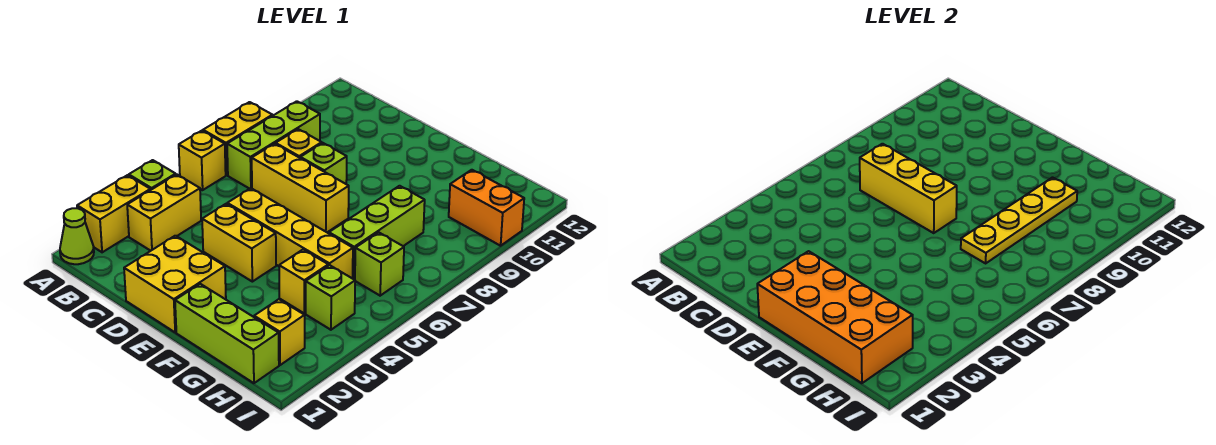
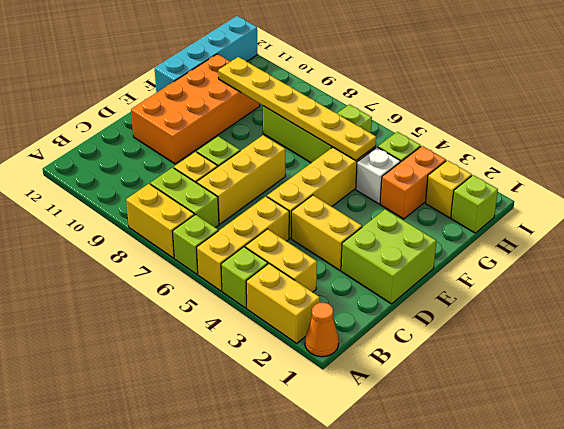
lime cone A1 level 1 -> orange cone A1 level 1
yellow brick A6 level 1 -> lime brick A6 level 1
lime brick B7:B9 level 1 -> lime brick B7:B8 level 1
yellow brick C7:E7 level 2 -> yellow brick A5:C5 level 1
yellow brick D1:E2 level 1 -> lime brick D1:E2 level 1
yellow brick D4:E4 level 1 -> yellow brick D3:D4 level 1
orange brick E1:H2 level 2 -> orange brick D10:G11 level 1
lime brick F1:H1 level 1 -> lime brick H1 level 1
none -> cyan brick F12:I12 level 1
yellow brick G4 level 1 -> white brick G4 level 1
yellow plate G7:G10 level 2 -> yellow plate G5:G10 level 2
orange brick H10:I10 level 1 -> orange brick G3:H3 level 1

